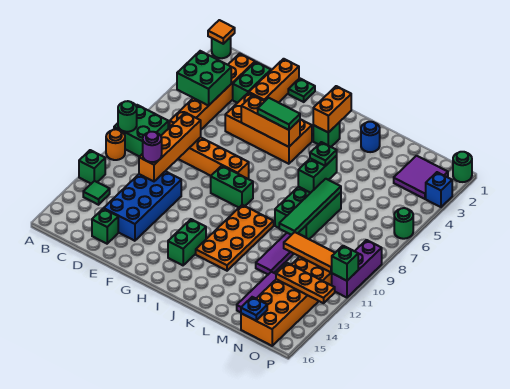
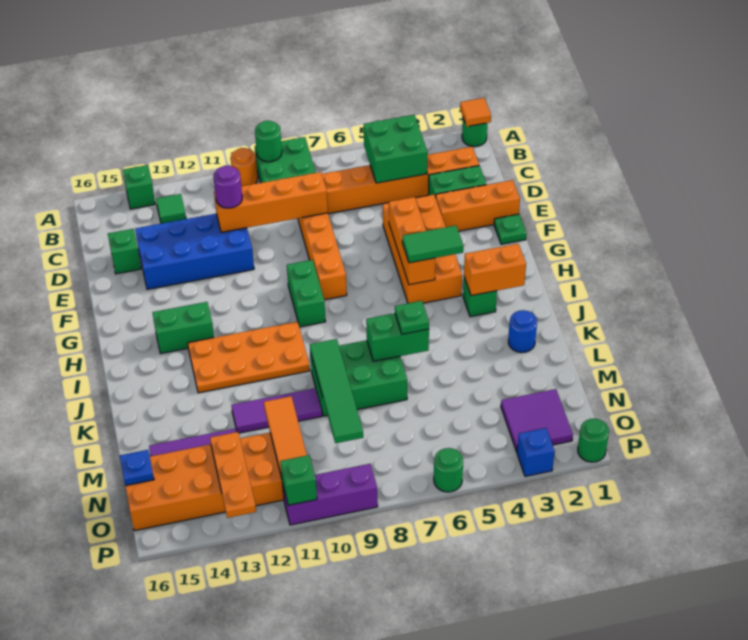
green brick A12 level 1 -> green brick A14 level 1
green tile G5:H5 level 3 -> green tile H4:H5 level 3
green tile L7:L10 level 2 -> green tile K9:N9 level 2

